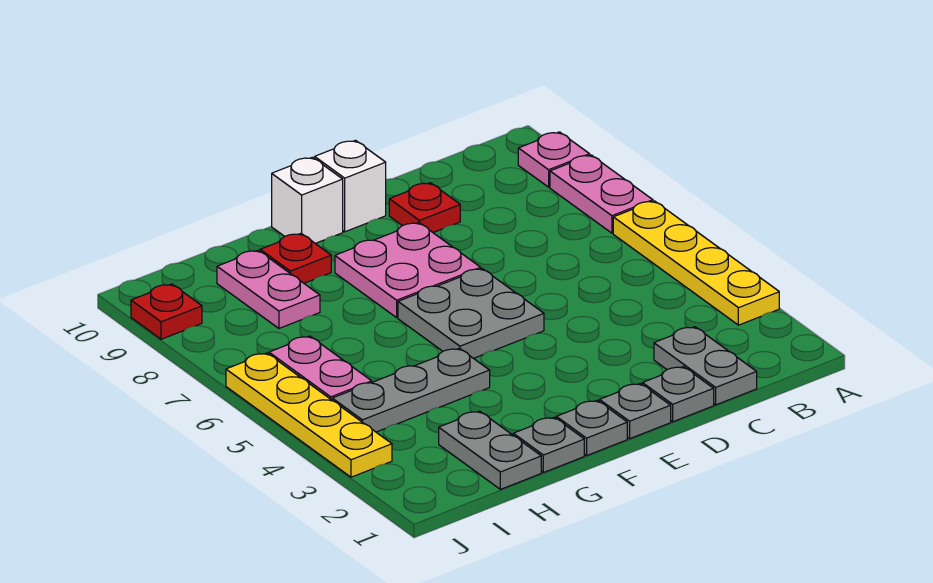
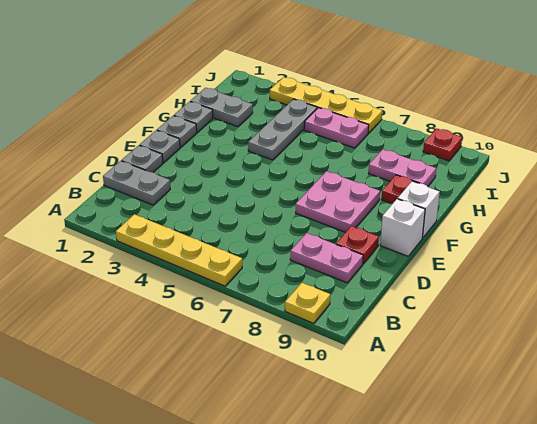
pink plate A7:A8 level 1 -> pink plate C8:C9 level 1
pink plate A9 level 1 -> yellow plate A9 level 1
grey plate E5:F6 level 1 -> none

